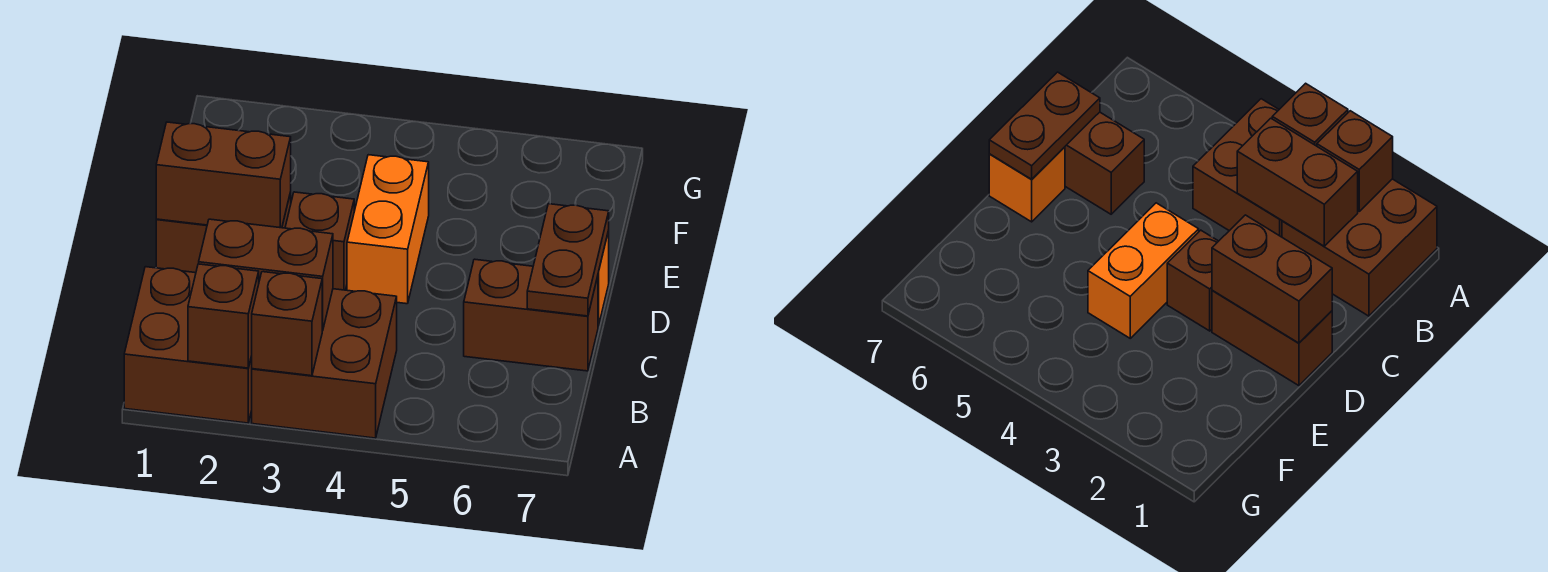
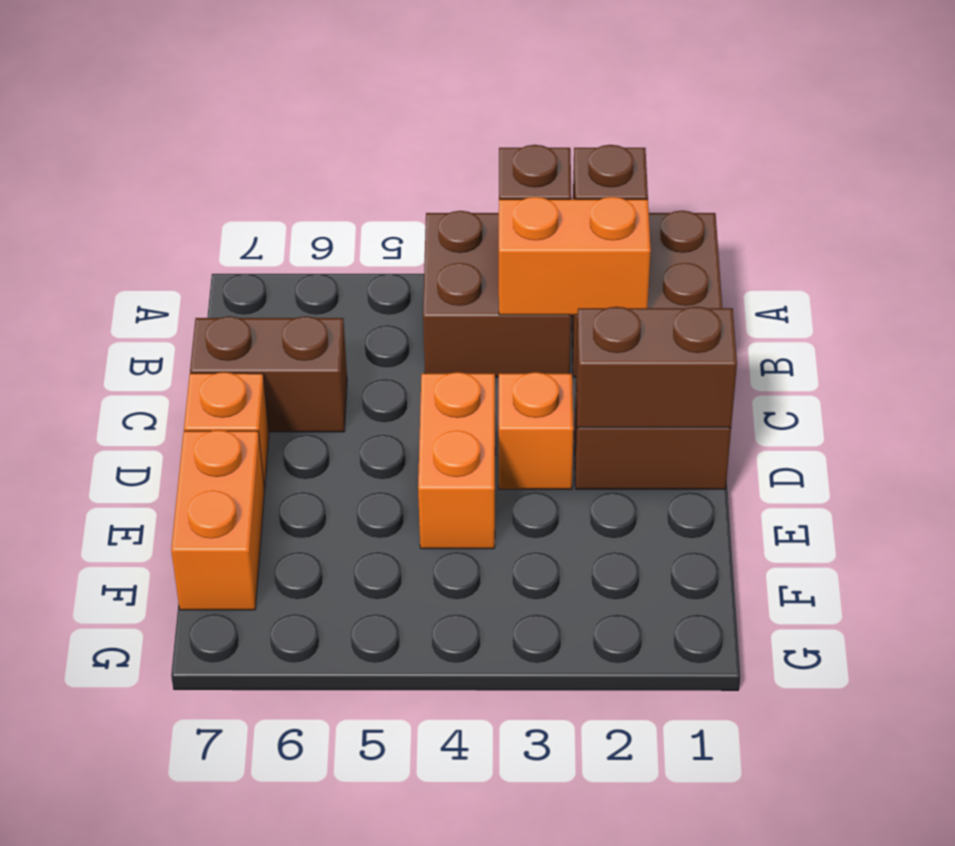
brown brick B2:B3 level 2 -> orange brick B2:B3 level 2
brown plate C7:D7 level 2 -> none
brown brick D3 level 1 -> orange brick D3 level 1
none -> orange brick E7:F7 level 1

